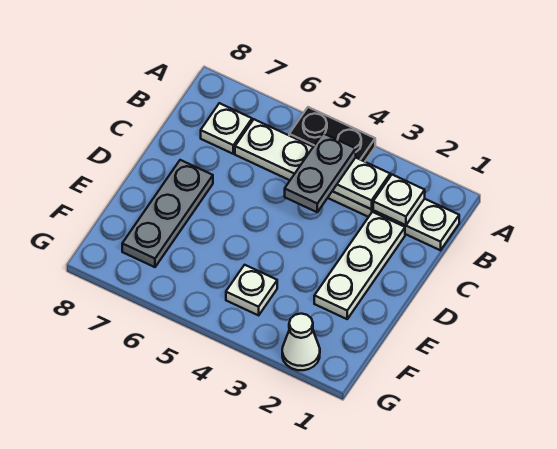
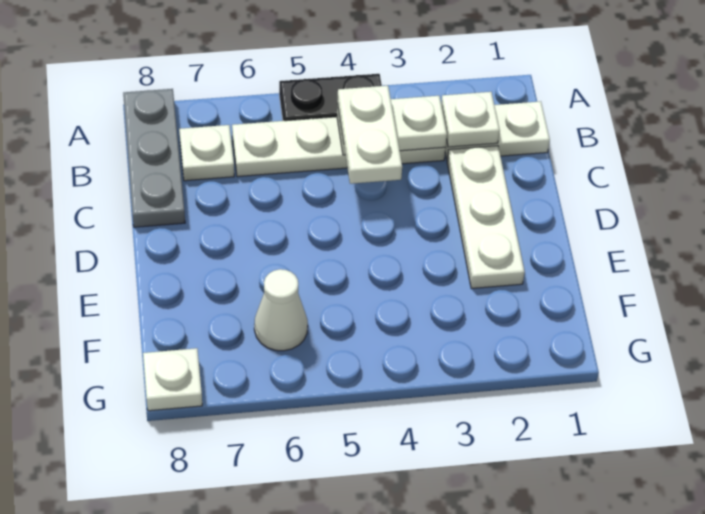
grey plate B4:C4 level 3 -> white plate B4:C4 level 3
grey plate D7:F7 level 1 -> grey plate A8:C8 level 1
white plate F4 level 1 -> white plate G8 level 1
white cone G2 level 1 -> white cone F6 level 1

